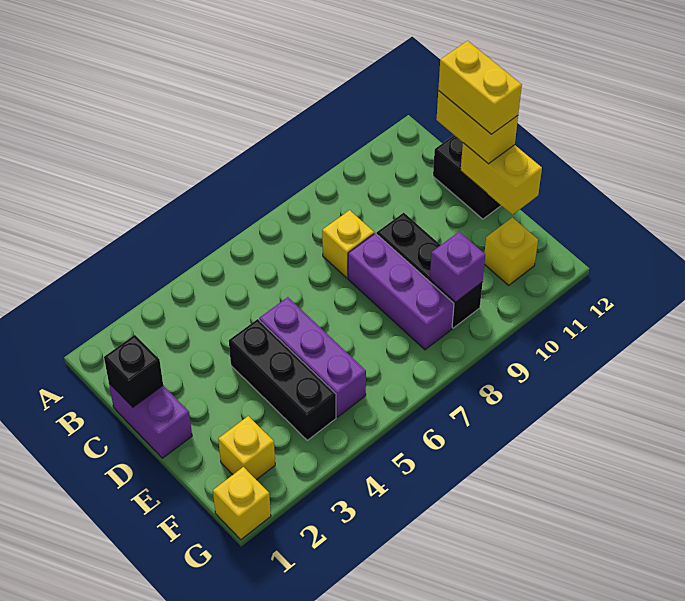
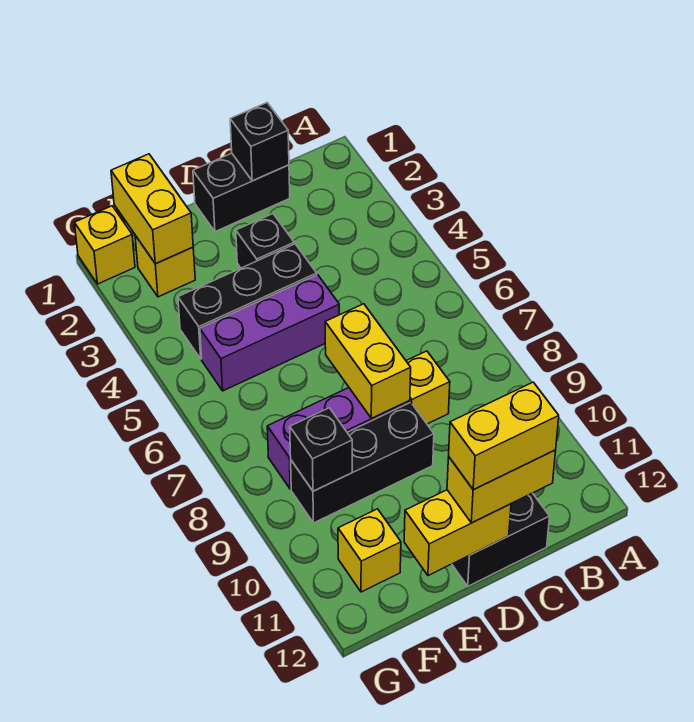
purple brick C1:D1 level 1 -> black brick C1:D1 level 1
none -> black brick D3 level 1
none -> yellow brick D7:D8 level 2
none -> yellow brick F1:F2 level 2
purple brick F9 level 2 -> black brick F9 level 2

